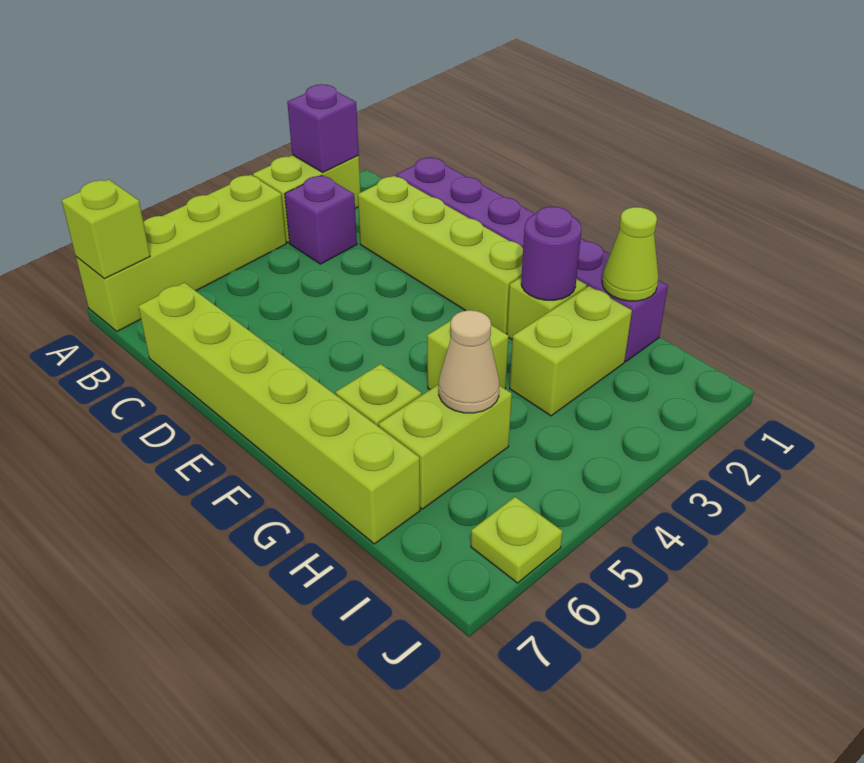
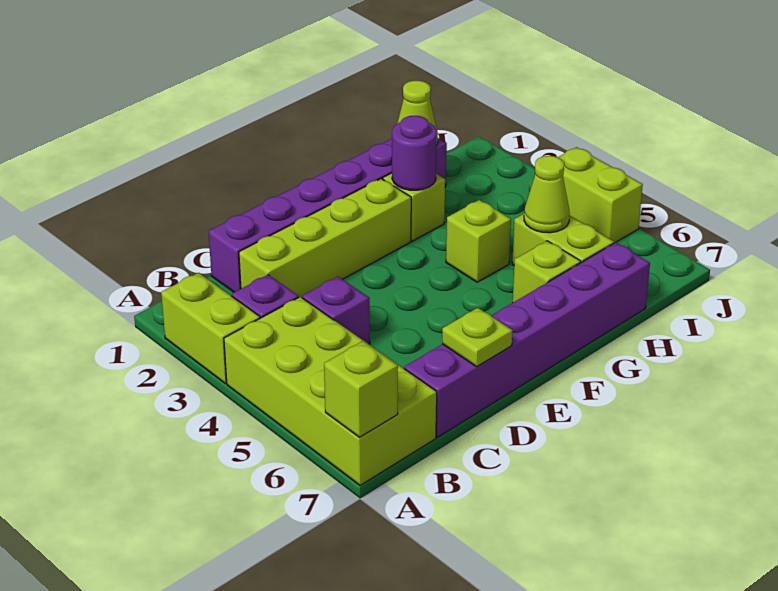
purple brick A2 level 2 -> purple brick C4 level 1
lime brick A4:A7 level 1 -> lime brick A4:B7 level 1
lime brick C7:H7 level 1 -> purple brick C7:H7 level 1
lime brick H2:H3 level 1 -> lime brick J4:J5 level 1
tan cone H5 level 2 -> lime cone H5 level 2
lime plate J6 level 1 -> lime plate D7 level 2

